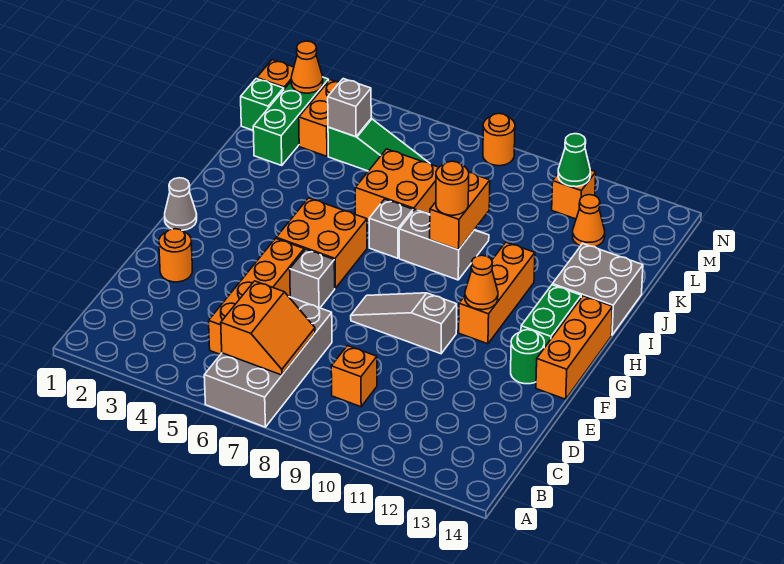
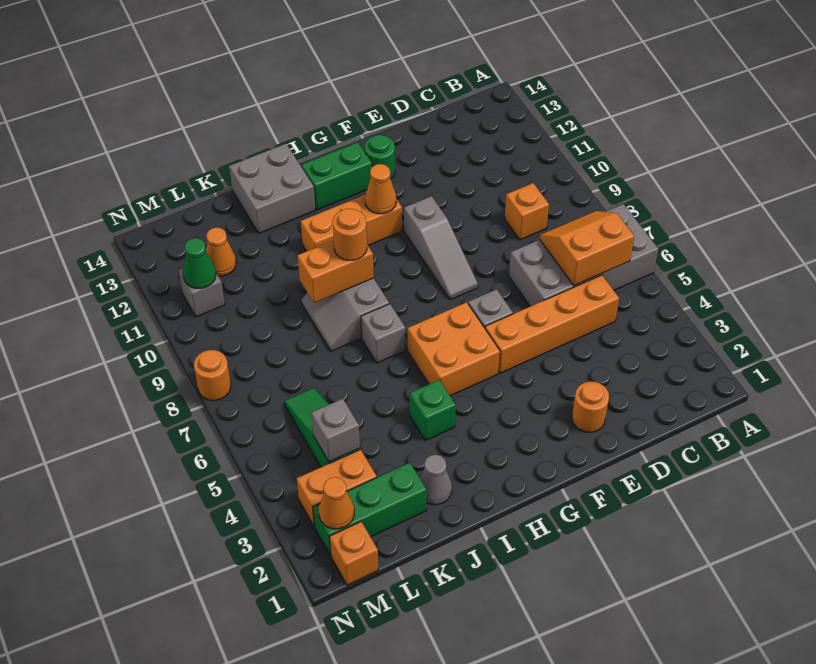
orange brick F14:H14 level 1 -> none
grey cone G1 level 1 -> grey cone J2 level 1
orange brick J6:K7 level 1 -> none
green brick L1 level 1 -> green brick I4 level 1
orange brick M11 level 1 -> grey brick M11 level 1

